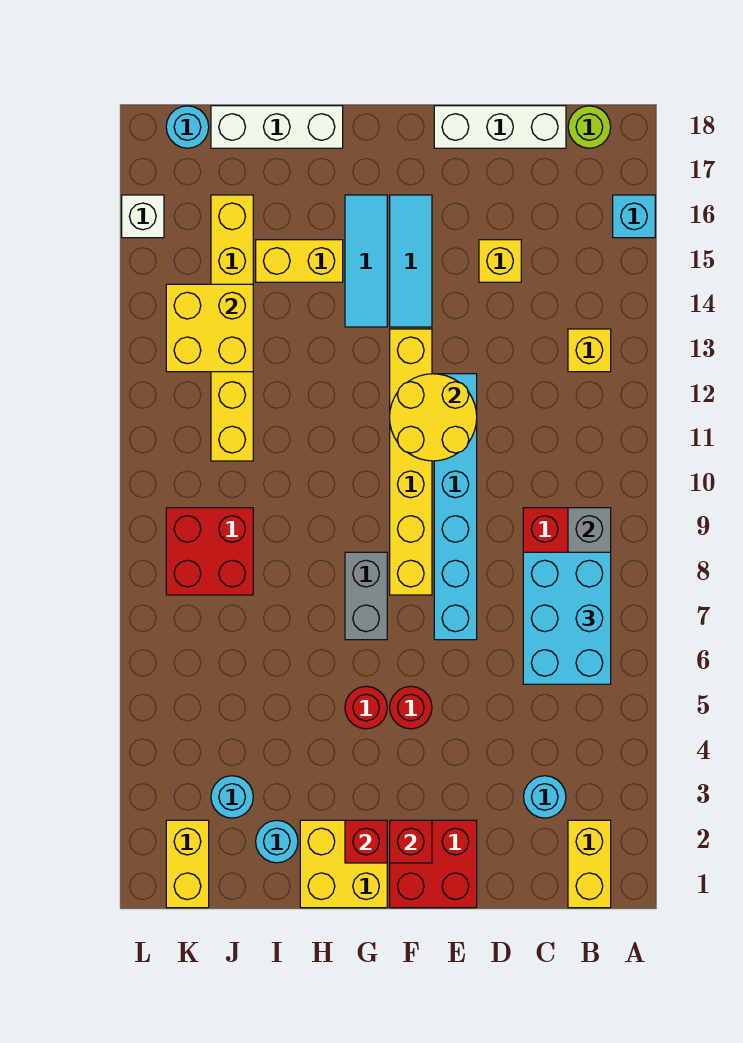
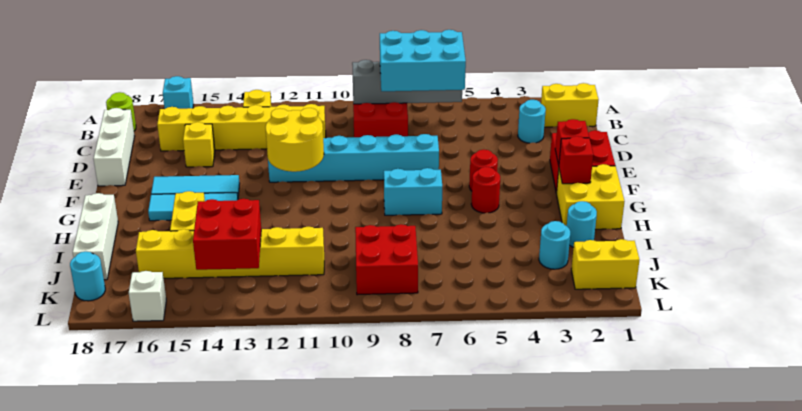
yellow brick F8:F13 level 1 -> yellow brick C11:C16 level 1
grey brick G7:G8 level 1 -> cyan brick G7:G8 level 1
yellow brick J13:K14 level 2 -> red brick J13:K14 level 2

